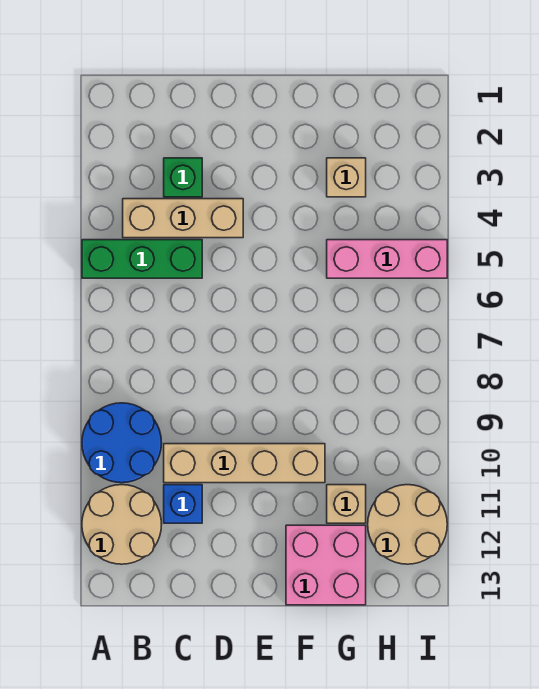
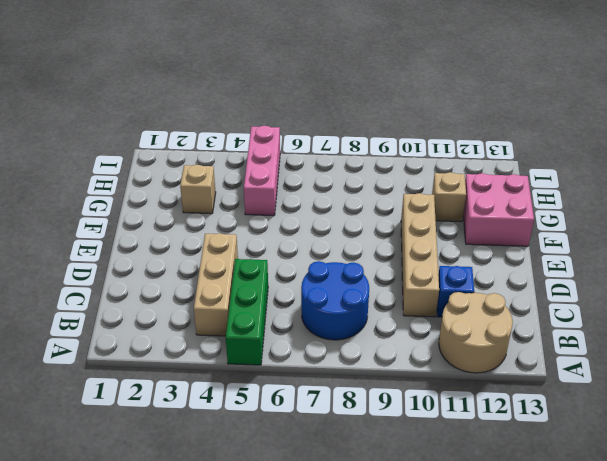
blue round brick A9:B10 level 1 -> blue round brick B7:C8 level 1
green brick C3 level 1 -> none
tan round brick H11:I12 level 1 -> none

